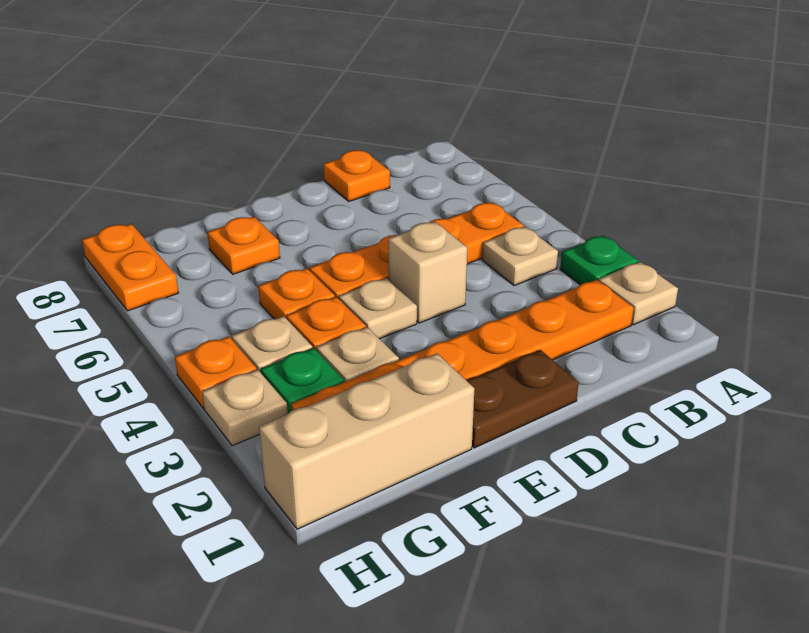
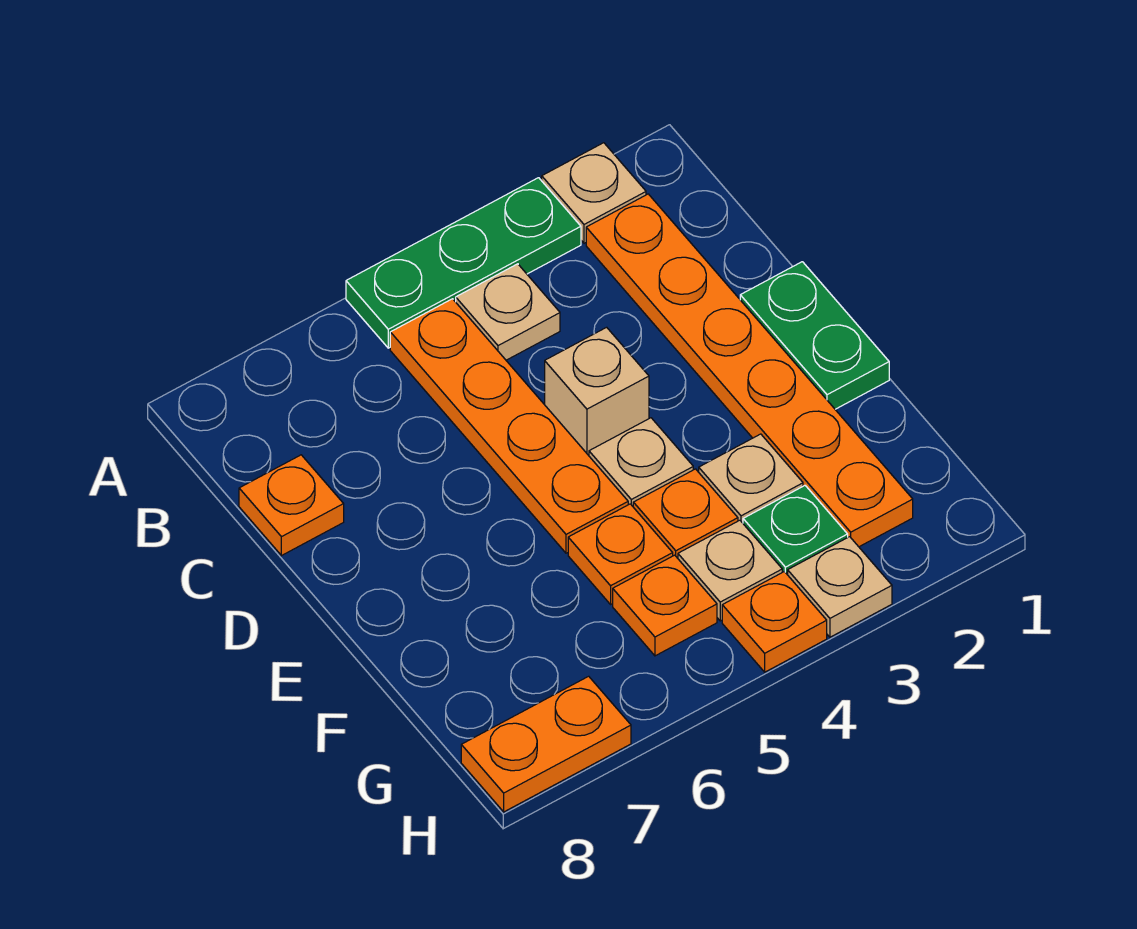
green plate A3 level 1 -> green plate A3:A5 level 1
brown plate D1:E1 level 1 -> green plate D1:E1 level 1
tan brick F1:H1 level 1 -> none
orange plate F7 level 1 -> orange plate G5 level 1

